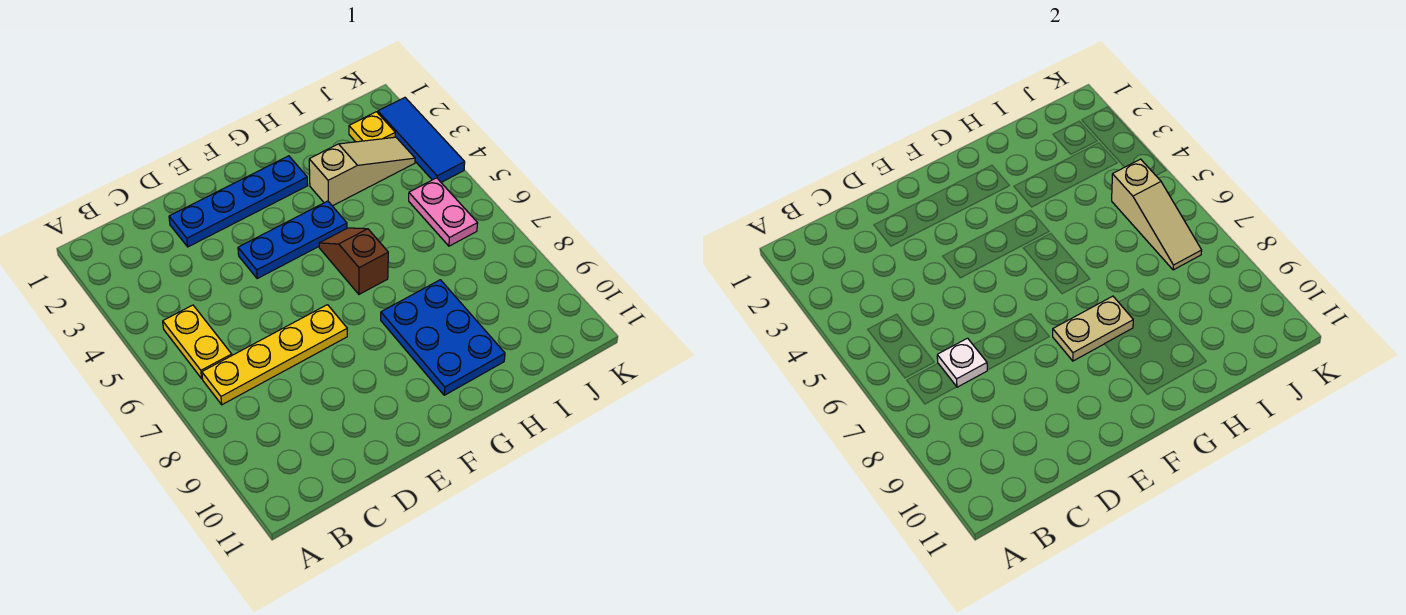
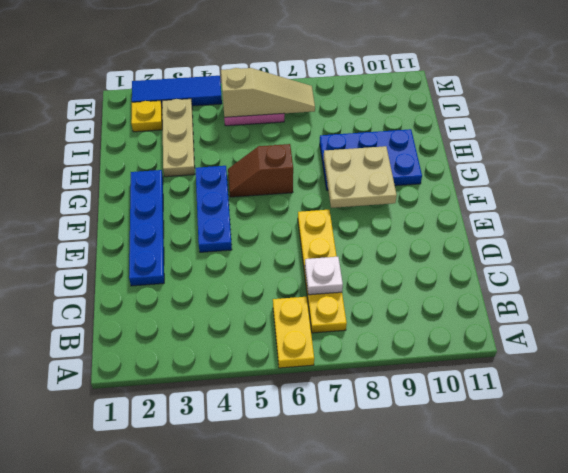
yellow plate B5:B6 level 1 -> yellow plate A6:B6 level 1
tan plate F8:G8 level 2 -> tan plate F8:G9 level 2
tan slope H3:J3 level 1 top H -> tan plate H3:J3 level 1

